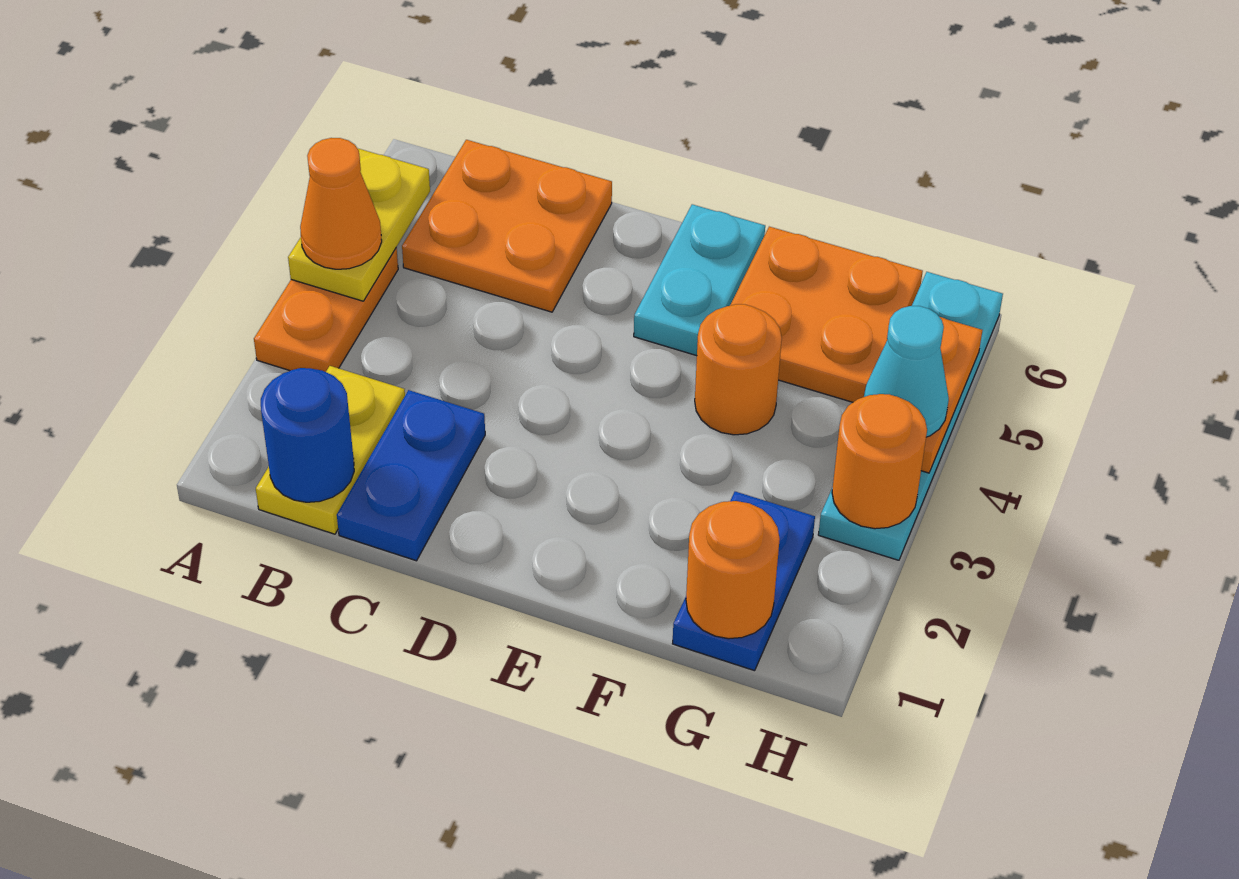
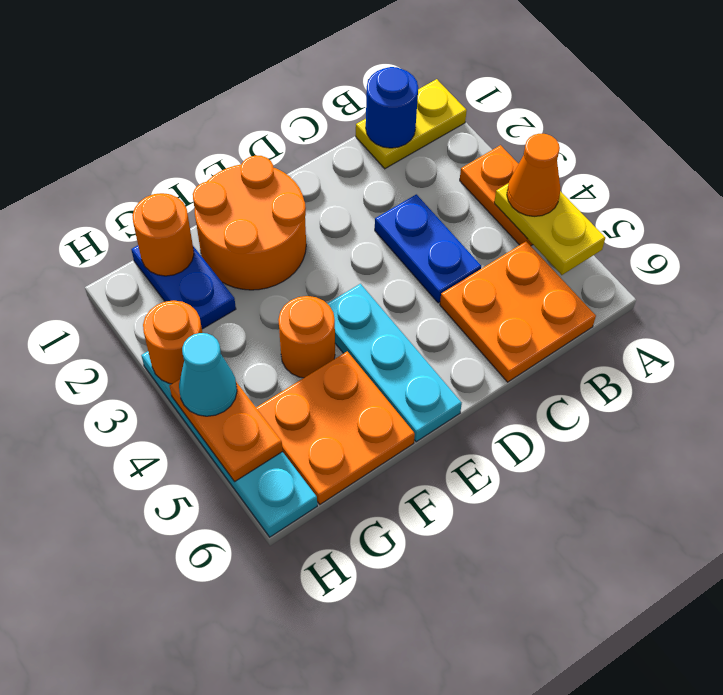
yellow plate B1:B2 level 1 -> yellow plate A1:B1 level 1
blue plate C1:C2 level 1 -> blue plate C3:C4 level 1
none -> orange round brick E1:F2 level 1
cyan plate E5:E6 level 1 -> cyan plate E4:E6 level 1

